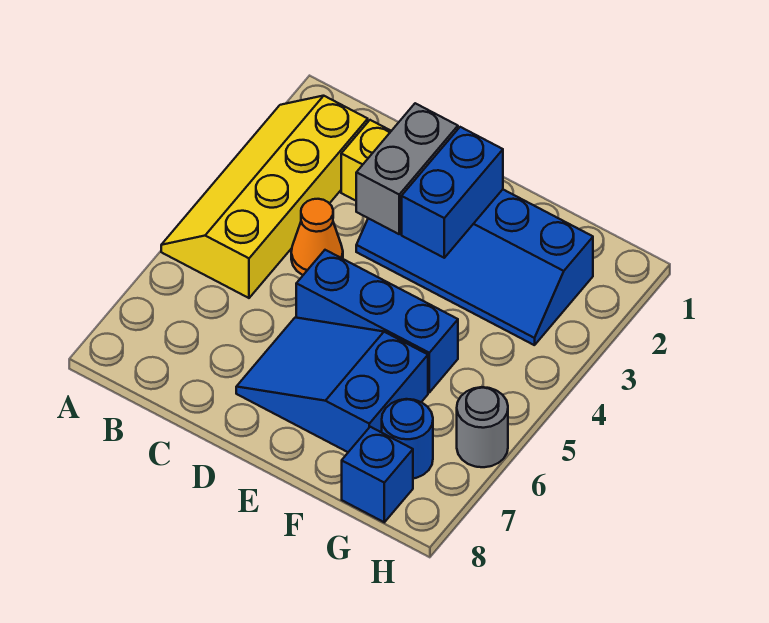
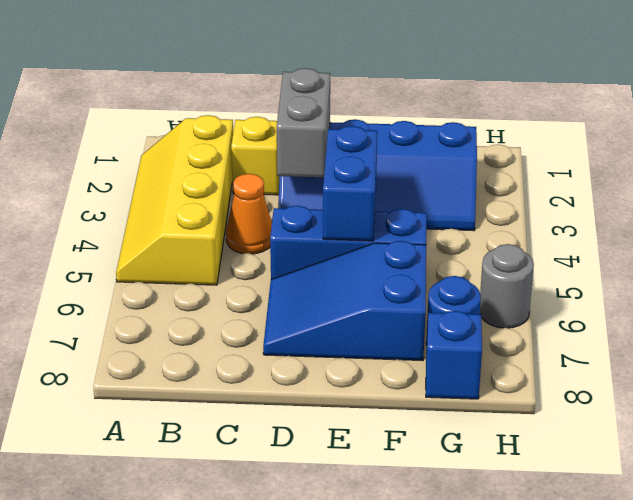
blue brick E2:E3 level 2 -> blue brick E4:E5 level 2

